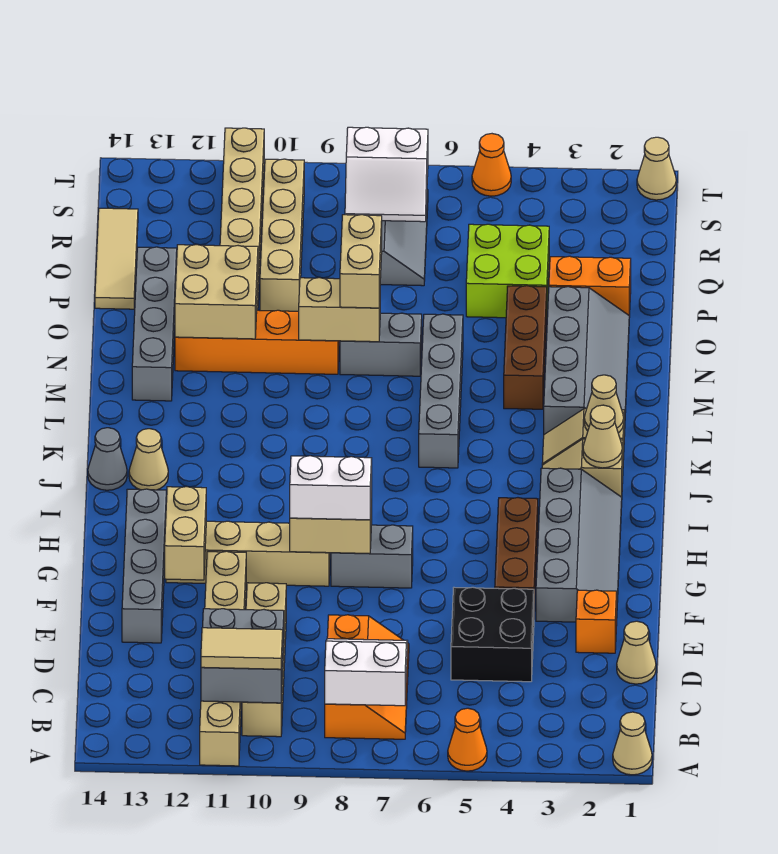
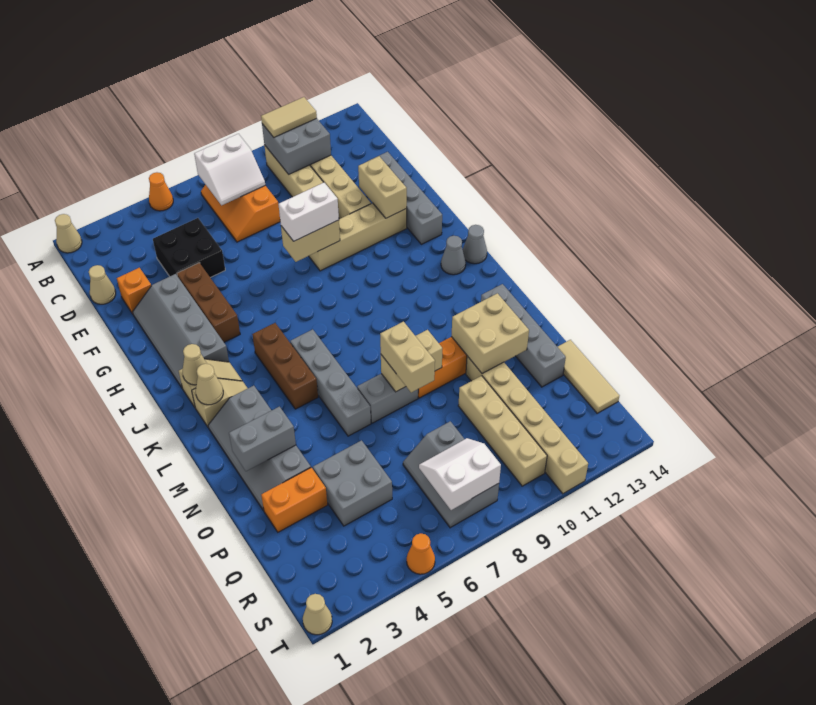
grey brick G7:G8 level 1 -> grey brick N2:N3 level 2
tan cone J13 level 1 -> grey cone J13 level 1
brown brick M4:O4 level 1 -> brown brick J5:L5 level 1
lime brick P4:Q5 level 1 -> grey brick P4:Q5 level 1

